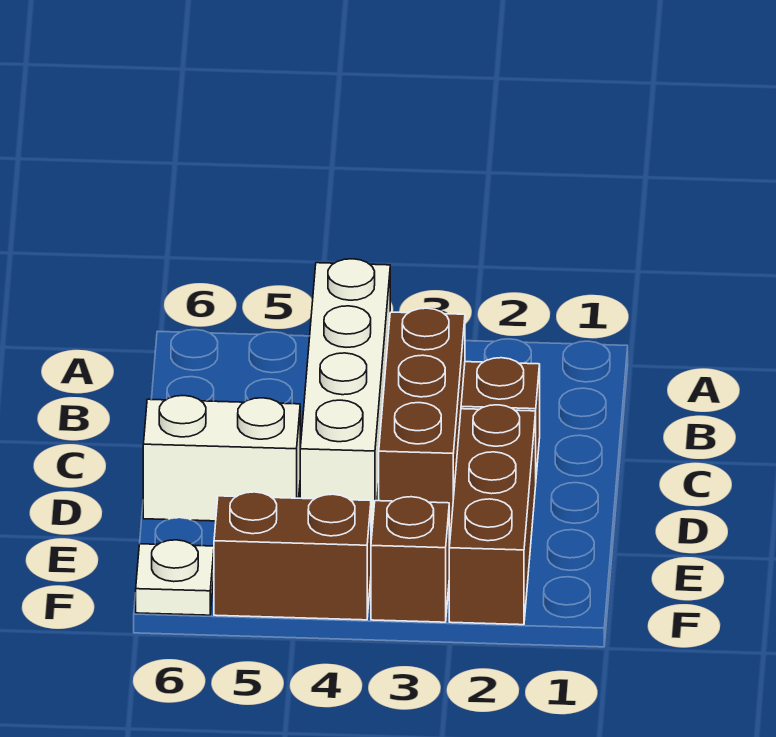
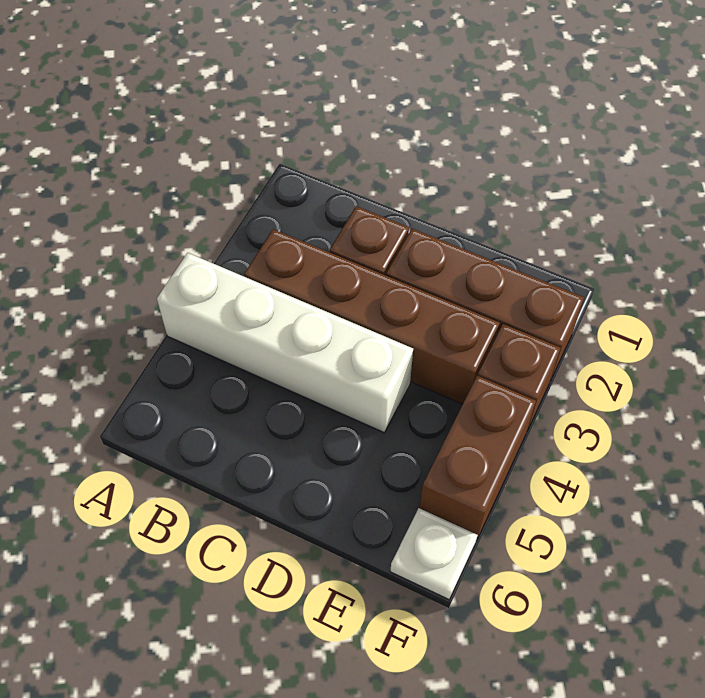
brown brick B3:D3 level 1 -> brown brick B3:E3 level 1
white brick D5:D6 level 1 -> none

